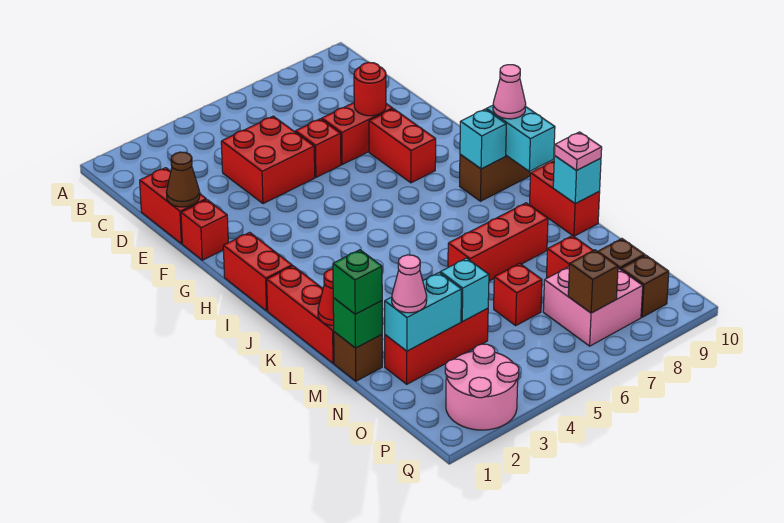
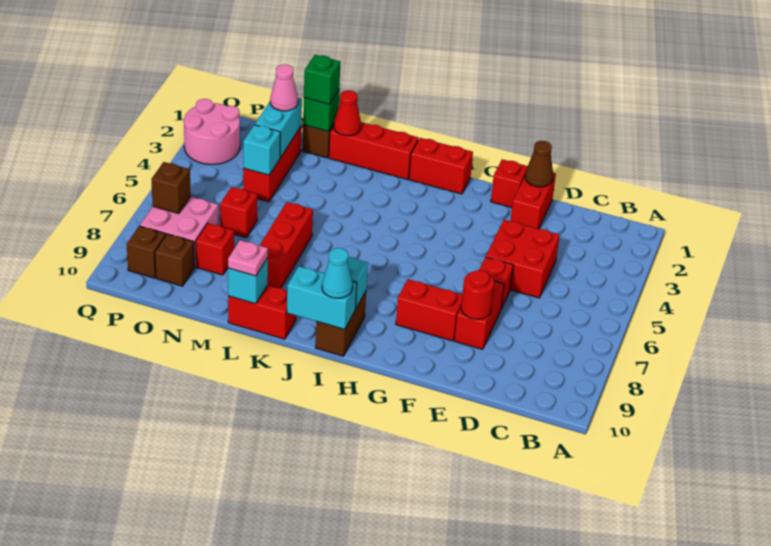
red brick D1:E1 level 1 -> red brick E1:E2 level 1
pink cone I10 level 3 -> cyan cone I10 level 3

